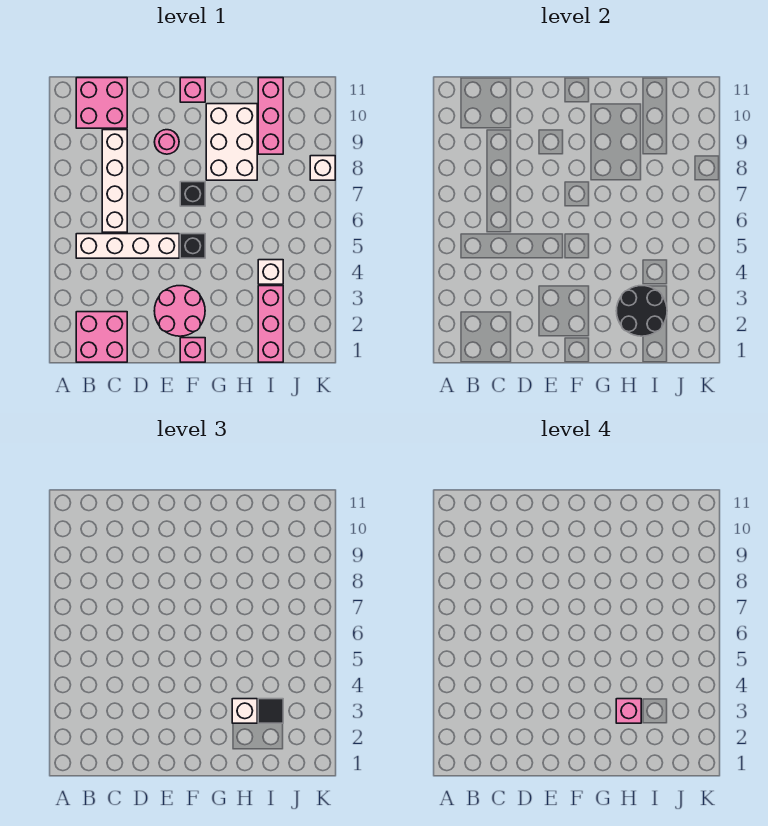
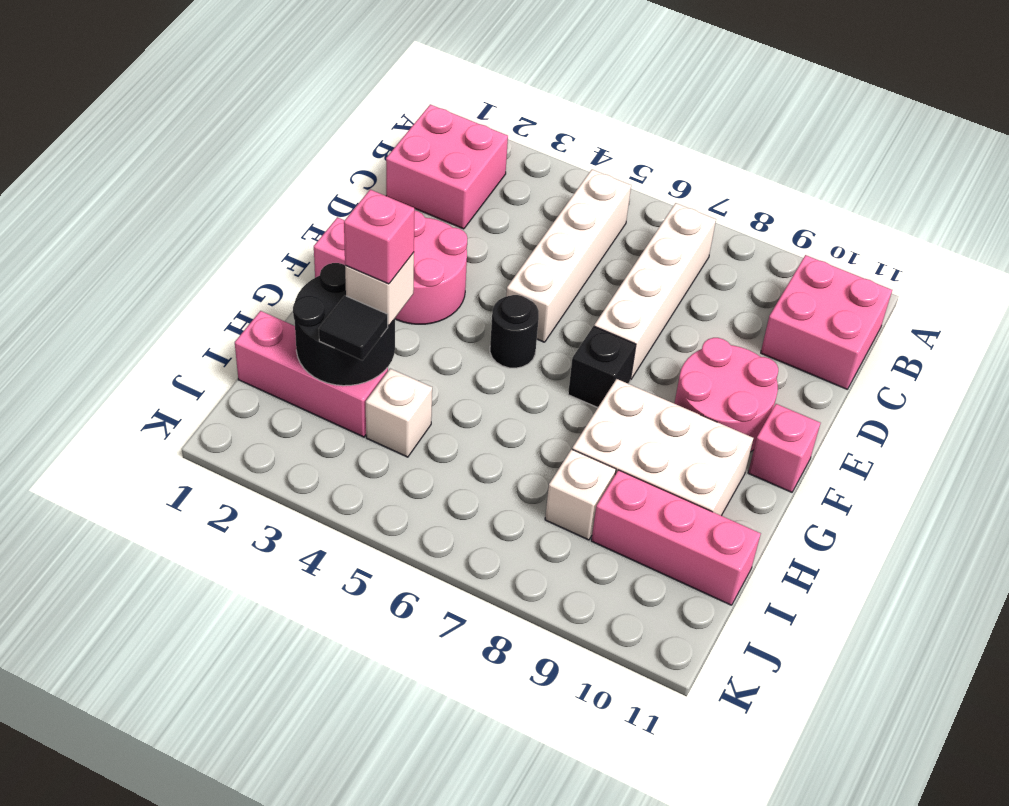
white brick C6:C9 level 1 -> white brick B7:E7 level 1
pink round brick E9 level 1 -> pink round brick E9:F10 level 1
black brick F5 level 1 -> black round brick F5 level 1
white brick K8 level 1 -> white brick I8 level 1

